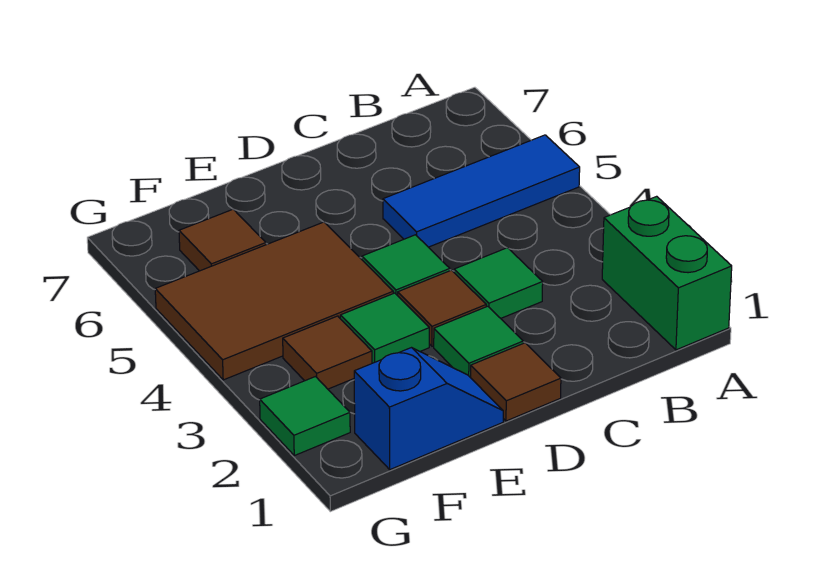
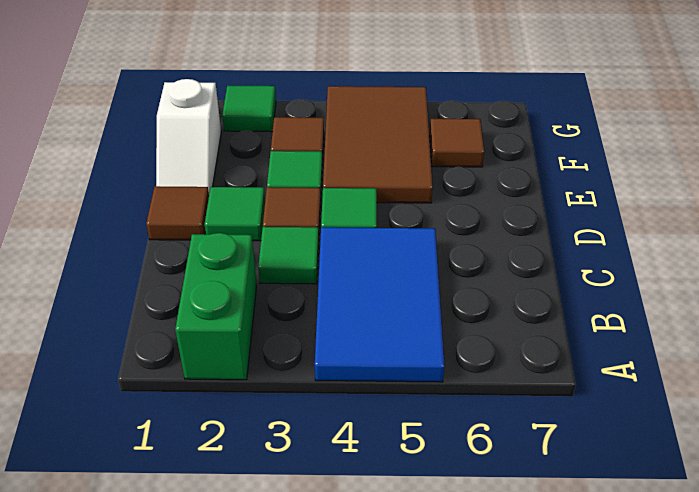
green brick A1:A2 level 1 -> green brick A2:B2 level 1
blue tile A5:C5 level 1 -> blue tile A4:C5 level 1
blue slope E1:F1 level 1 top F -> white slope E1:F1 level 1 top F

